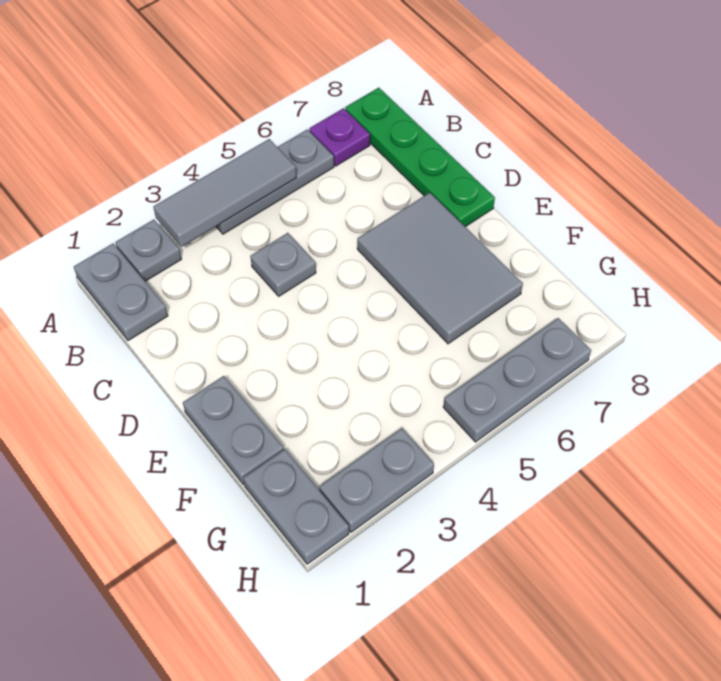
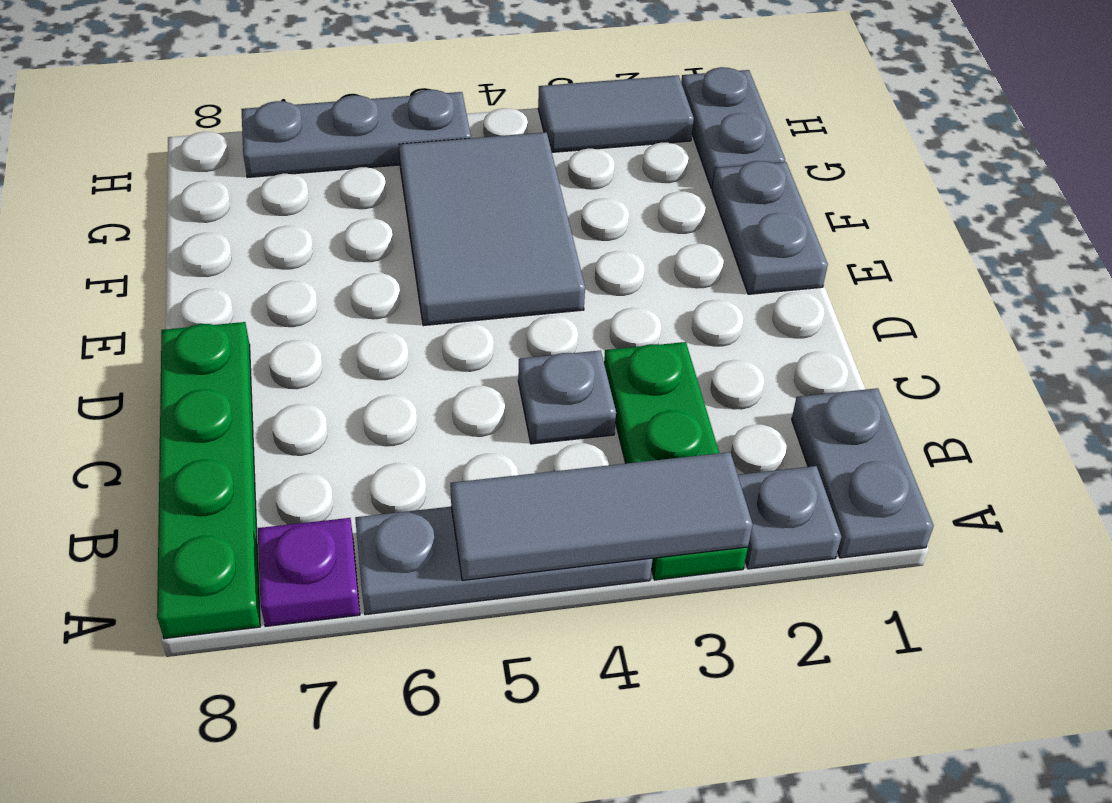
none -> green plate A3:C3 level 1
grey tile D6:F7 level 1 -> grey tile E4:G5 level 1
grey plate H2:H3 level 1 -> grey tile H2:H3 level 1

